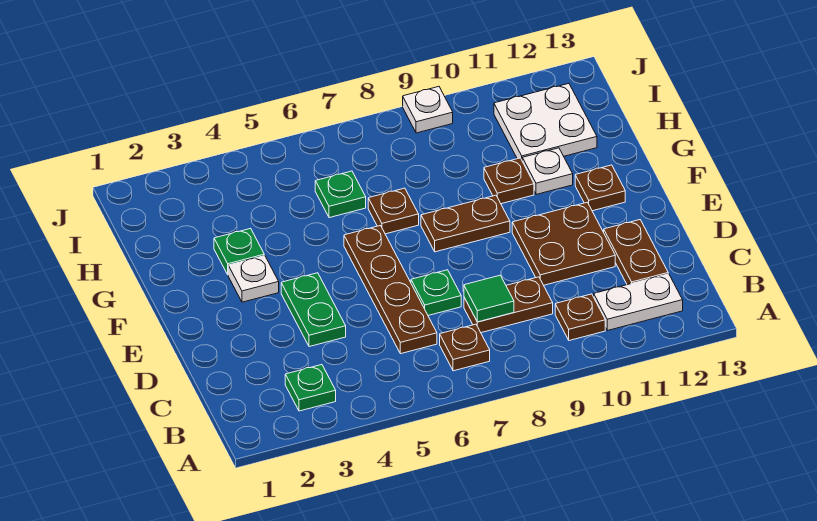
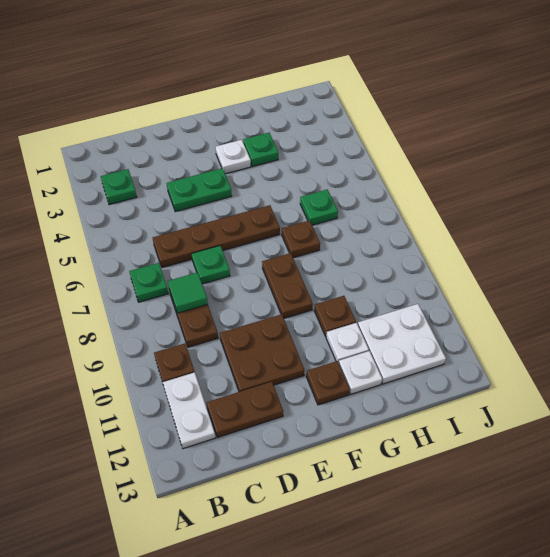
brown plate B7 level 1 -> green plate B7 level 1
white plate J9 level 1 -> white plate G12 level 1

